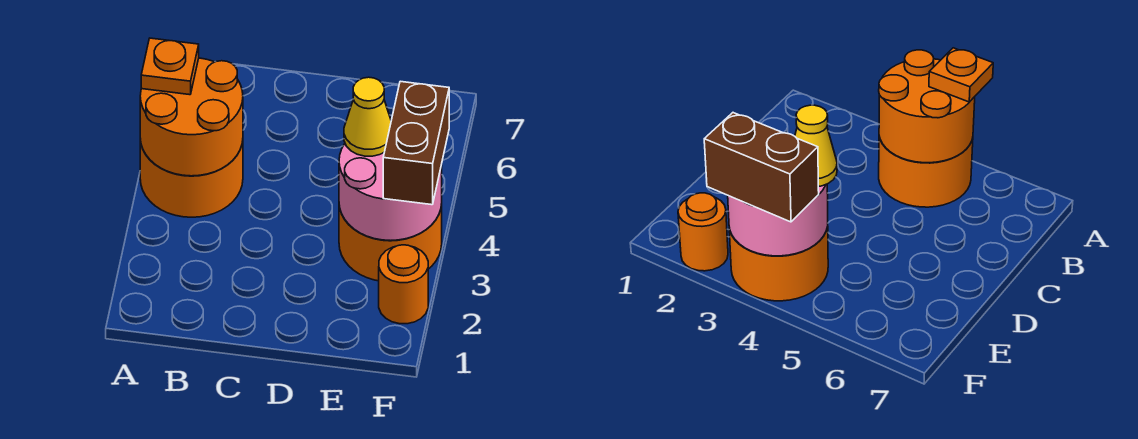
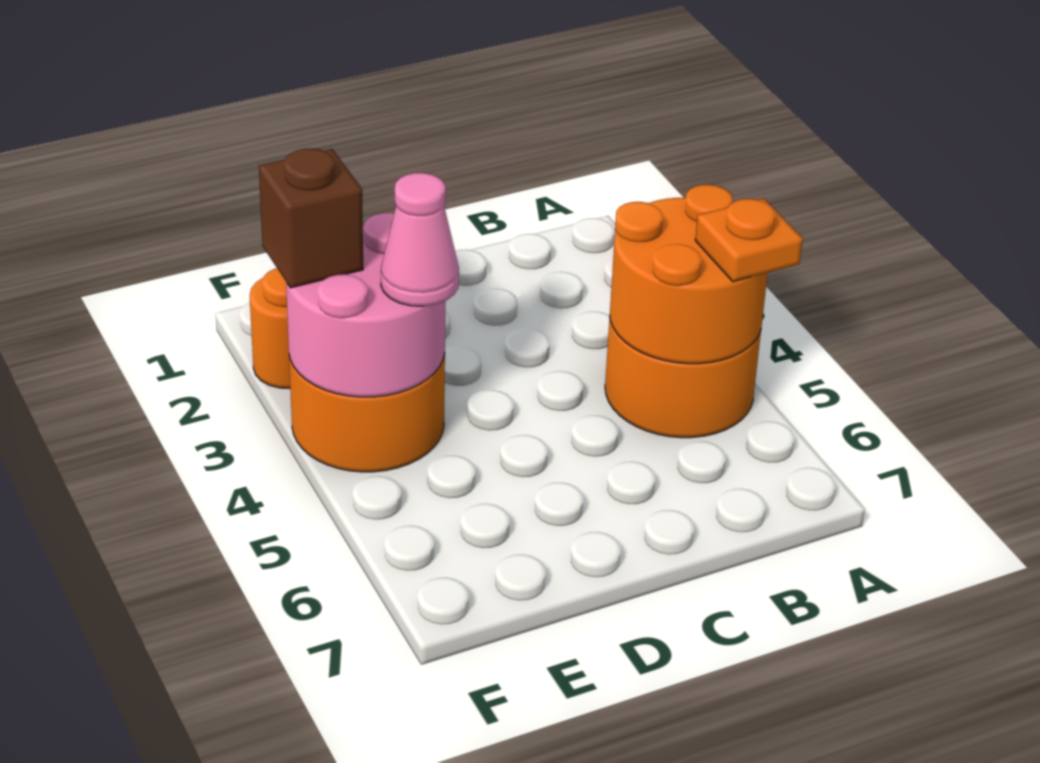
yellow cone E4 level 3 -> pink cone E4 level 3
brown brick F3:F4 level 3 -> brown brick F3 level 3

